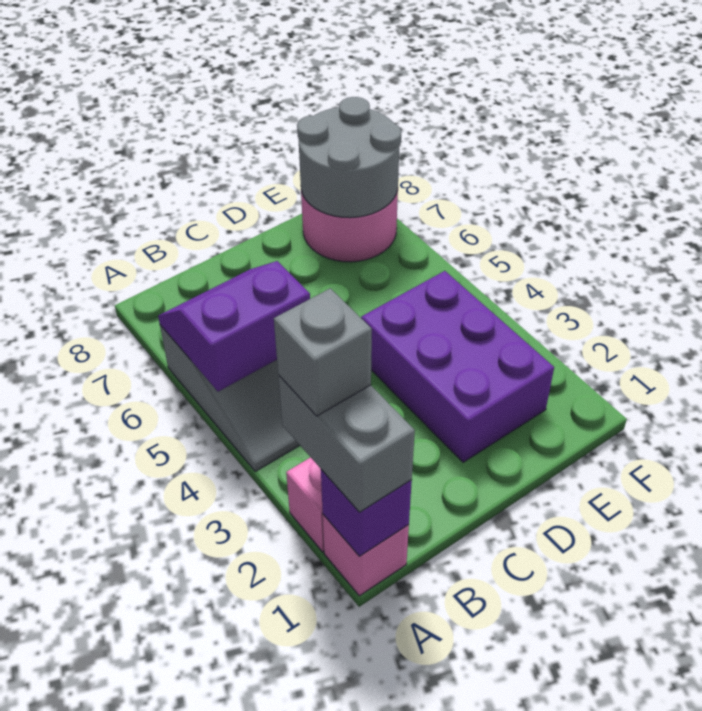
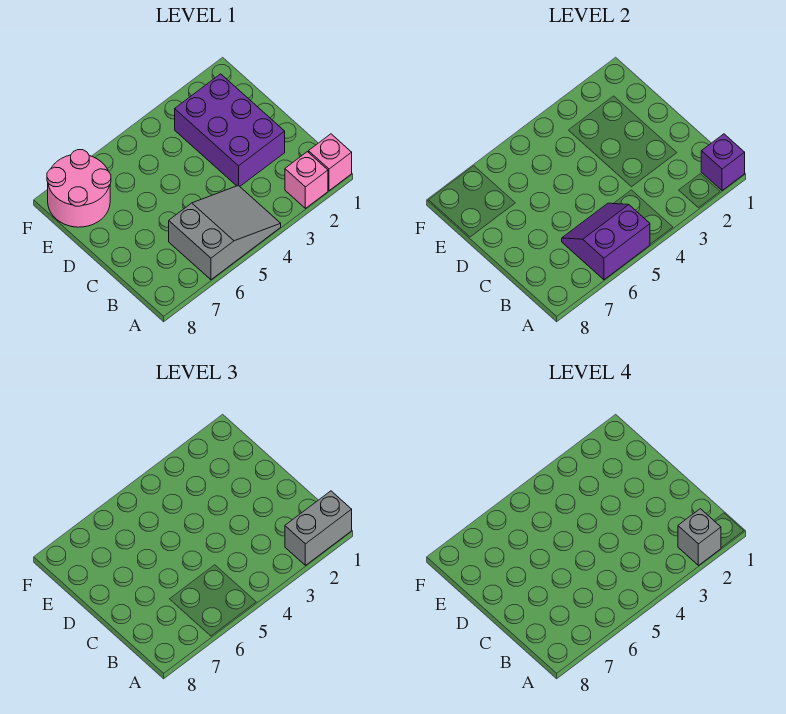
purple slope A5:B6 level 2 top 5 -> purple slope A5:B6 level 2 top A
purple brick D2:E4 level 1 -> purple brick C2:E3 level 1
grey round brick E7:F8 level 2 -> none

